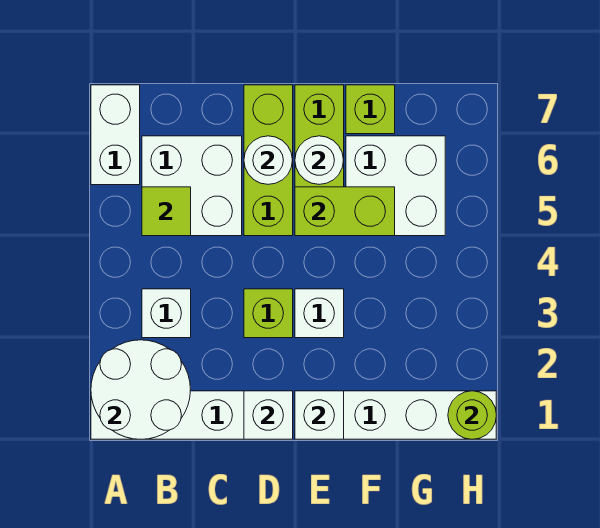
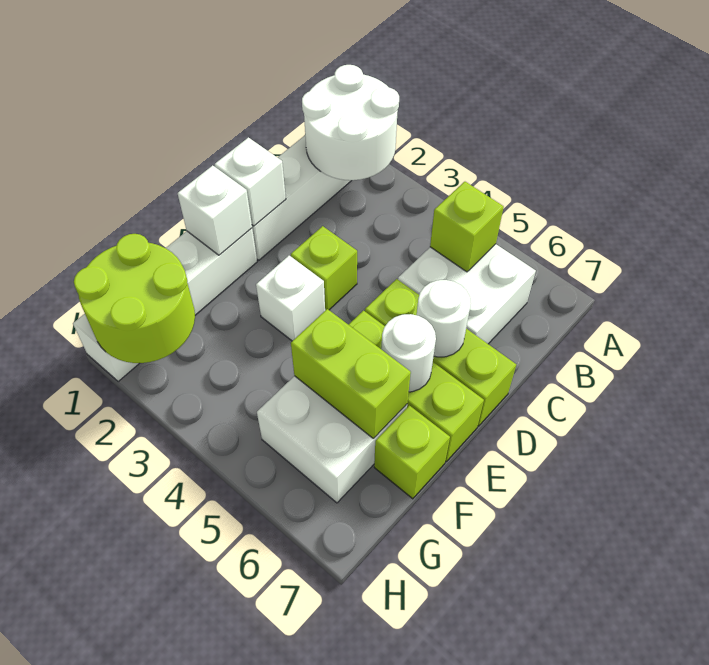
white brick A6:A7 level 1 -> none
white brick B3 level 1 -> none
lime tile B5 level 2 -> lime brick B5 level 2
lime brick E5:F5 level 2 -> lime brick F5:F6 level 2
lime round brick H1 level 2 -> lime round brick G1:H2 level 2

